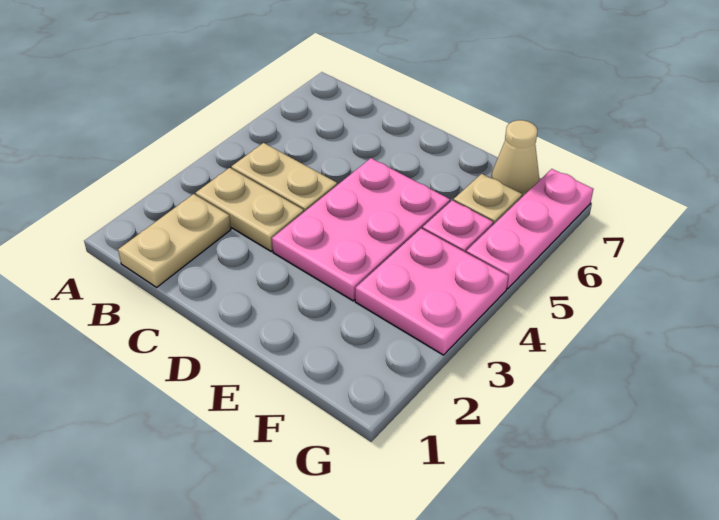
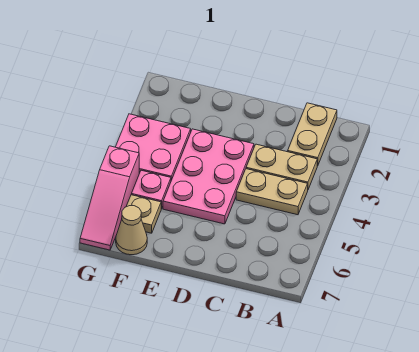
pink plate G5:G7 level 1 -> pink slope G5:G7 level 1 top 5

